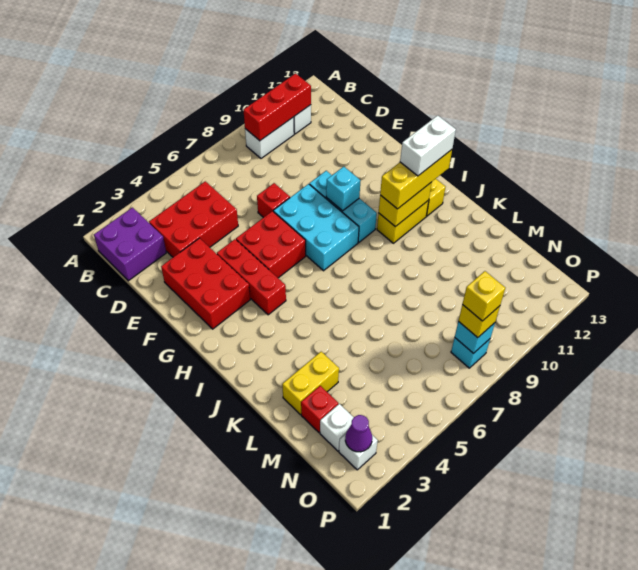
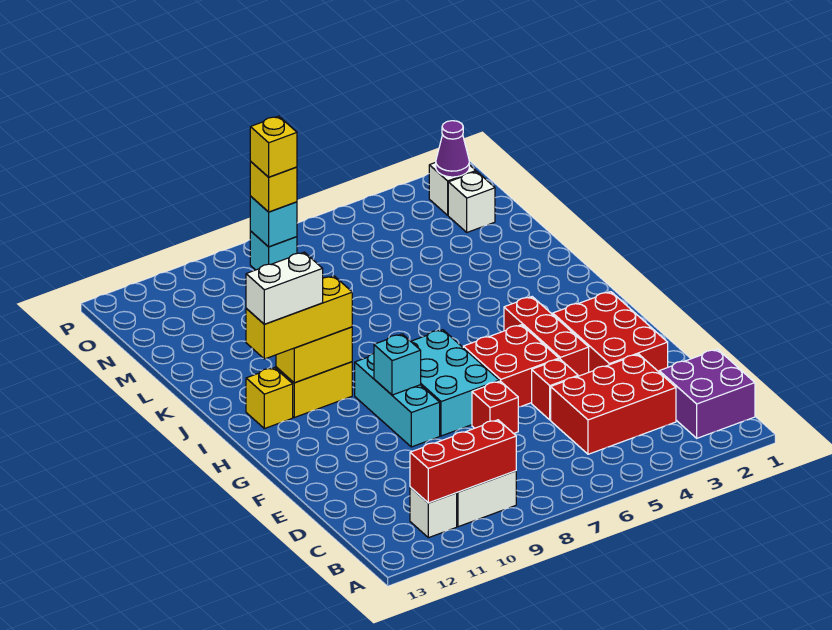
yellow brick L2:L3 level 1 -> none
red brick M2 level 1 -> red brick E5 level 1

